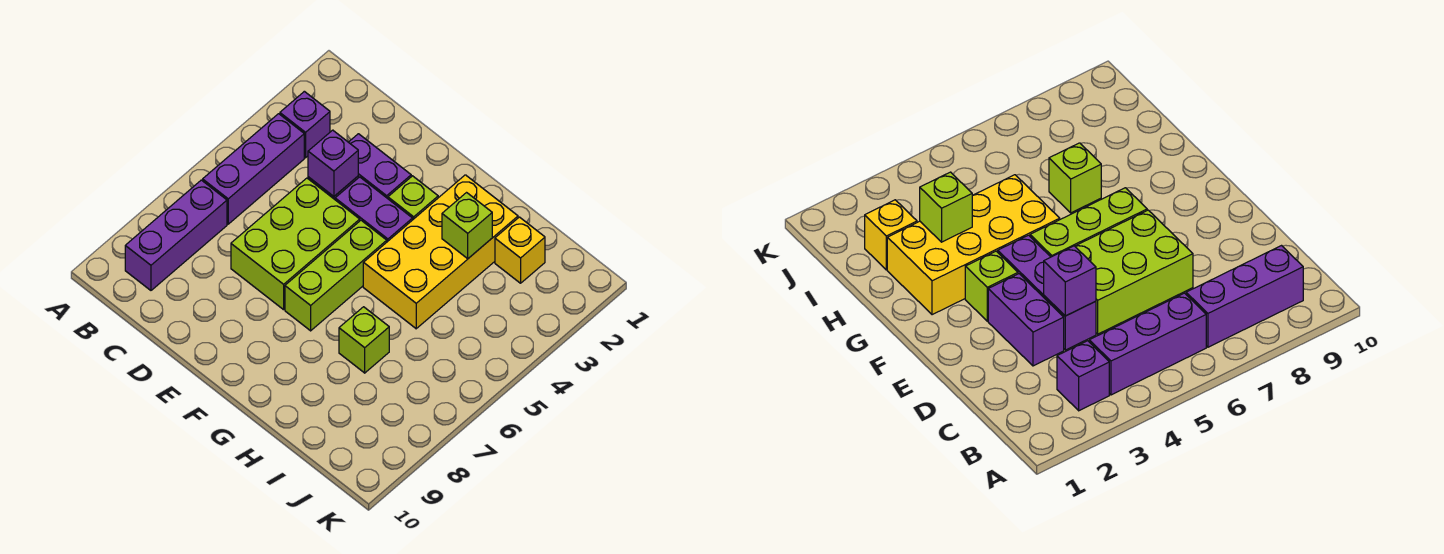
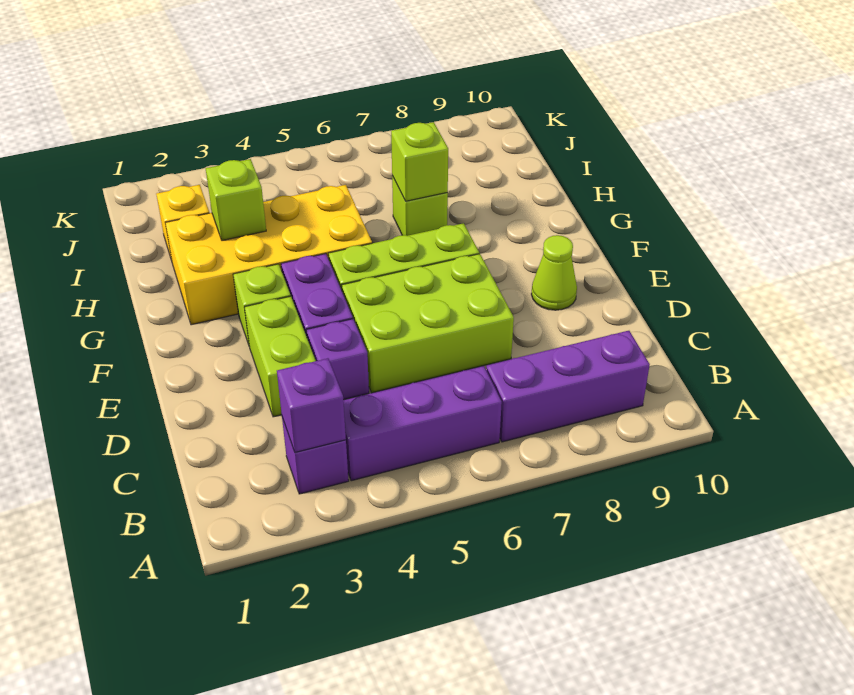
purple brick D3:E3 level 1 -> lime brick D3:E3 level 1
purple brick D4 level 2 -> purple brick B3 level 2
none -> lime cone E9 level 1
none -> lime brick H7 level 2

